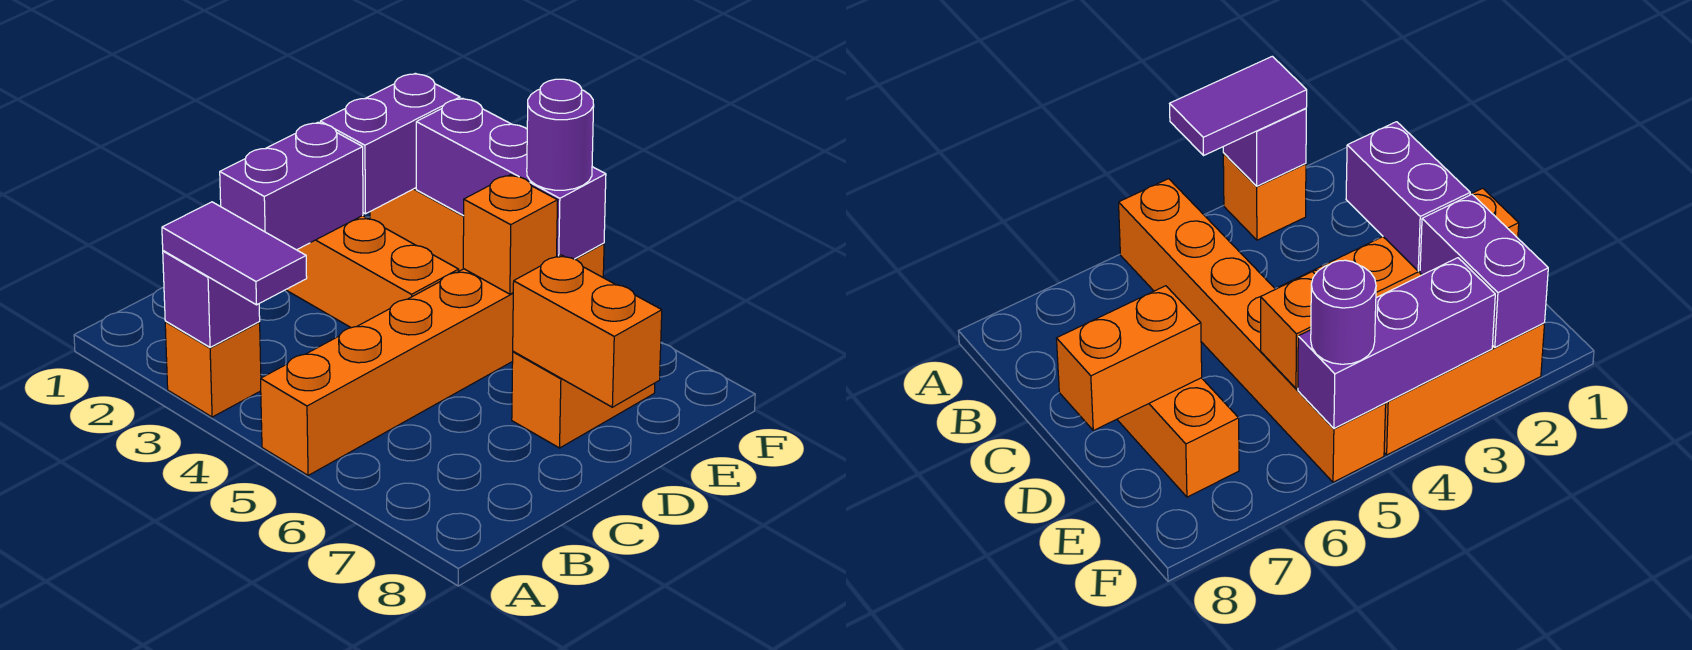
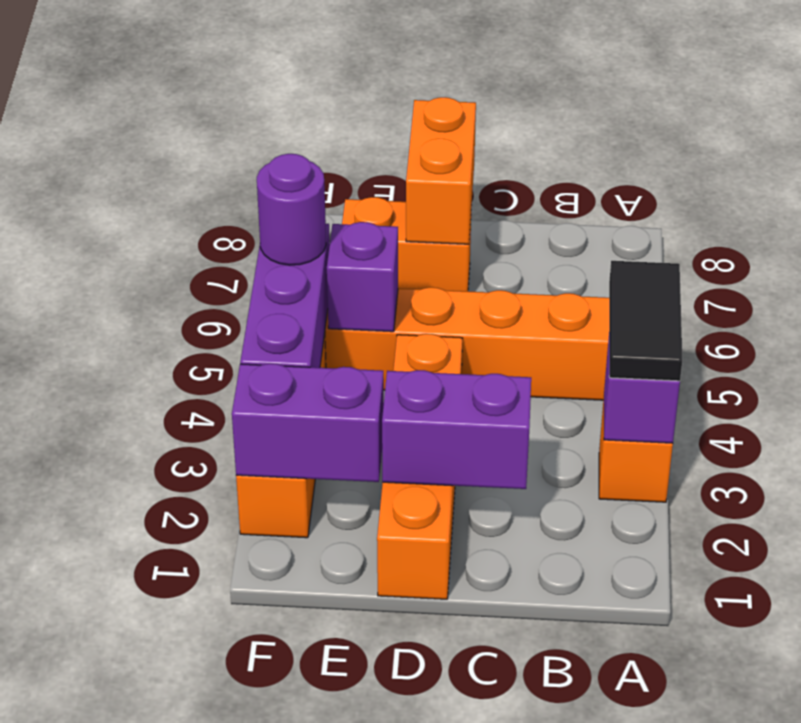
purple tile A3:A4 level 3 -> black tile A3:A4 level 3
orange brick E5 level 2 -> purple brick E5 level 2

